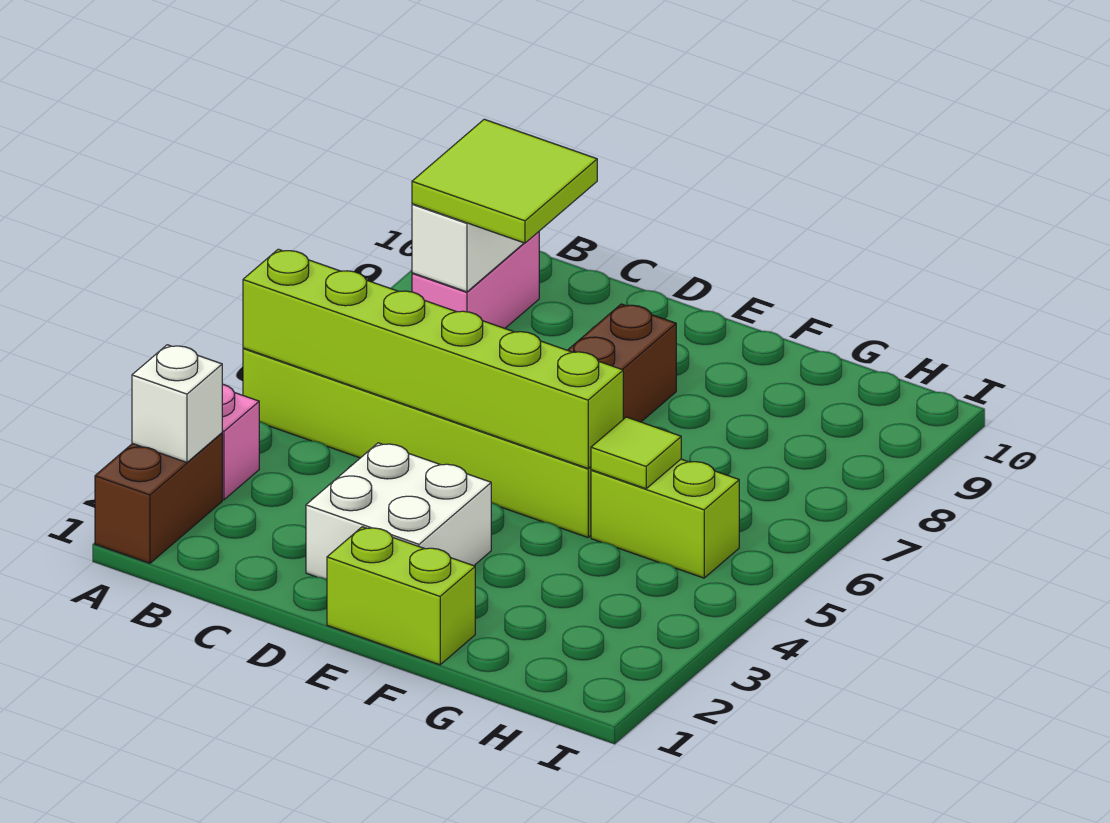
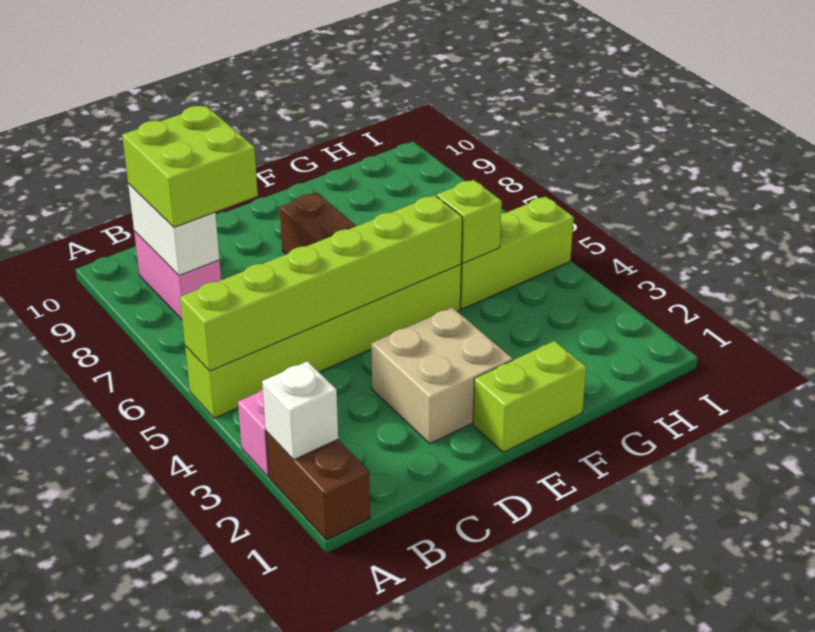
lime tile B8:C9 level 3 -> lime brick B8:C9 level 3
white brick D2:E3 level 1 -> tan brick D2:E3 level 1
lime brick G5:H5 level 1 -> lime brick G5:I5 level 1
lime tile G5 level 2 -> lime brick G5 level 2

